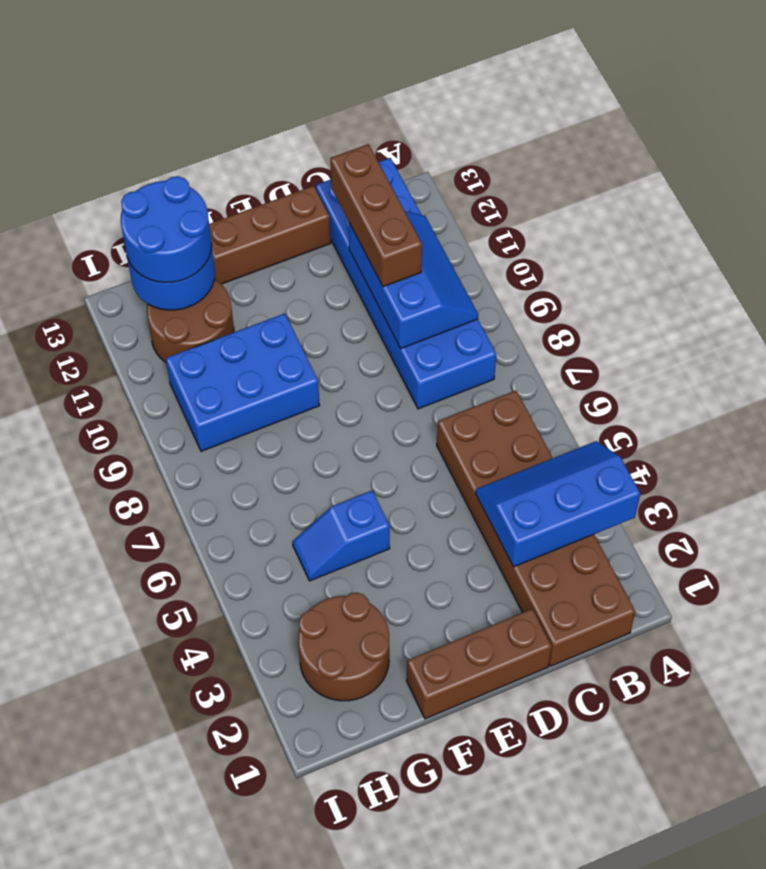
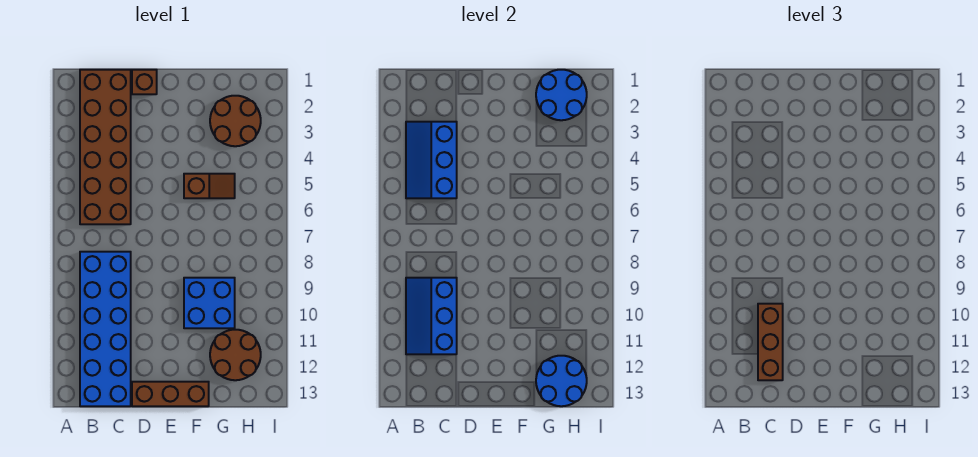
blue slope A3:C4 level 2 top 3 -> blue slope B3:C5 level 2 top C
brown brick D1:F1 level 1 -> brown brick D1 level 1
blue slope F5:G5 level 1 top F -> brown slope F5:G5 level 1 top F
blue brick F9:H10 level 1 -> blue brick F9:G10 level 1
blue round brick G12:H13 level 3 -> blue round brick G1:H2 level 2

